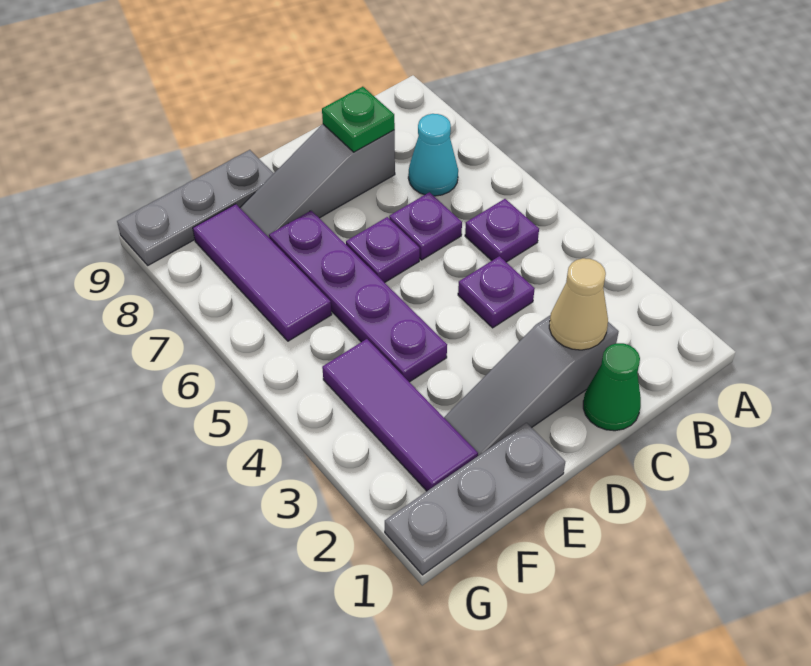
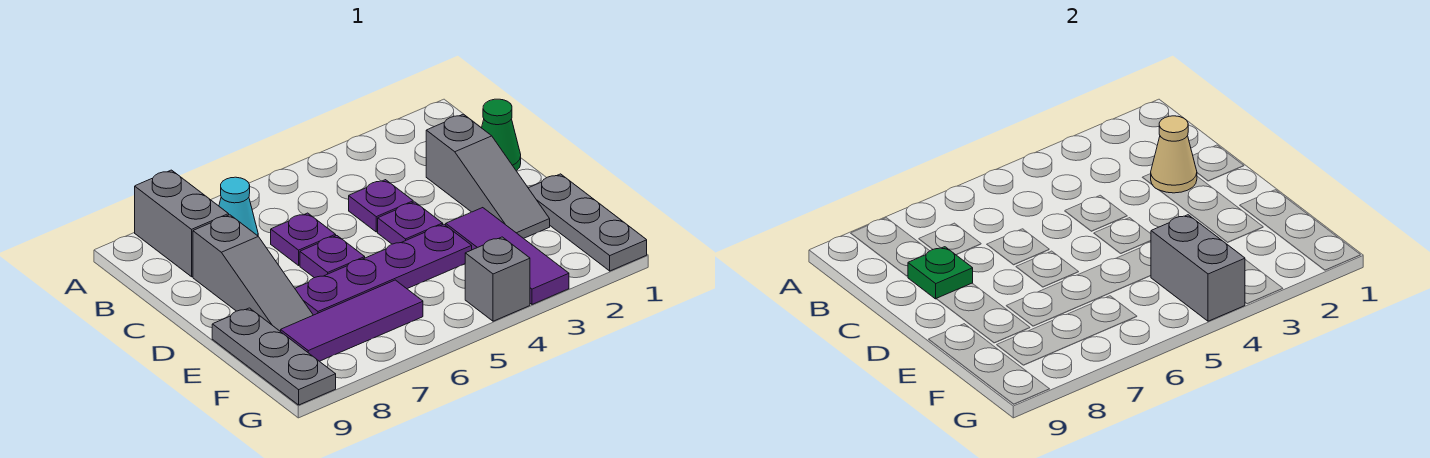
none -> grey brick A8:B8 level 1
purple plate B5 level 1 -> purple plate D4 level 1
purple tile F2:F4 level 1 -> purple tile E3:G3 level 1
none -> grey brick F4:G4 level 2
none -> grey brick G4 level 1

